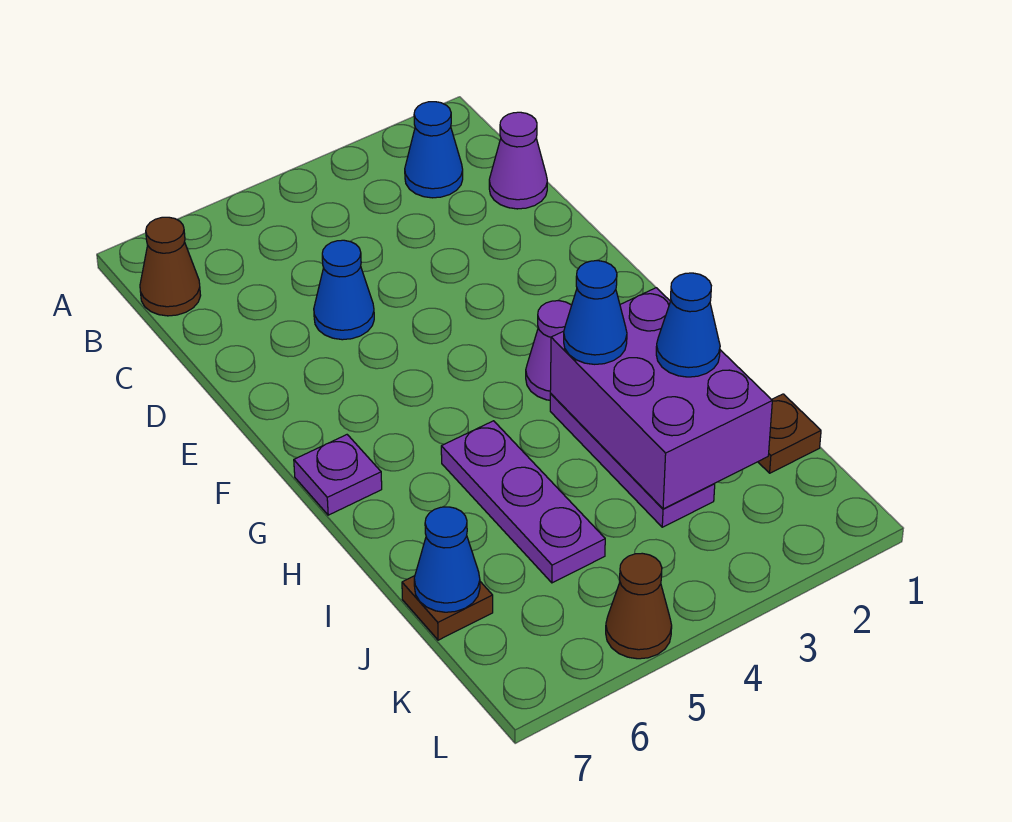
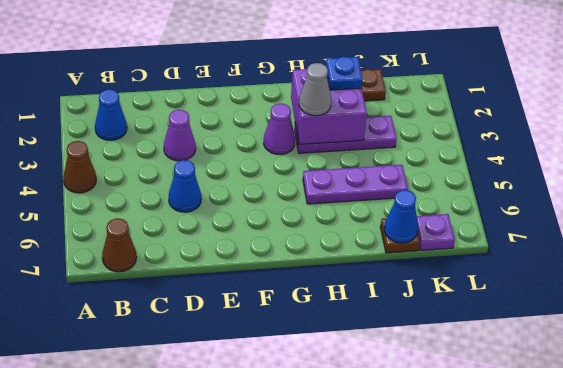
purple cone C1 level 1 -> purple cone D3 level 1
purple plate G7 level 1 -> purple plate K7 level 1
purple brick H2:J3 level 2 -> purple brick H2:I3 level 2
blue cone H3 level 3 -> grey cone H3 level 3
blue cone I2 level 3 -> blue plate I2 level 3
brown cone L5 level 1 -> brown cone A4 level 1

